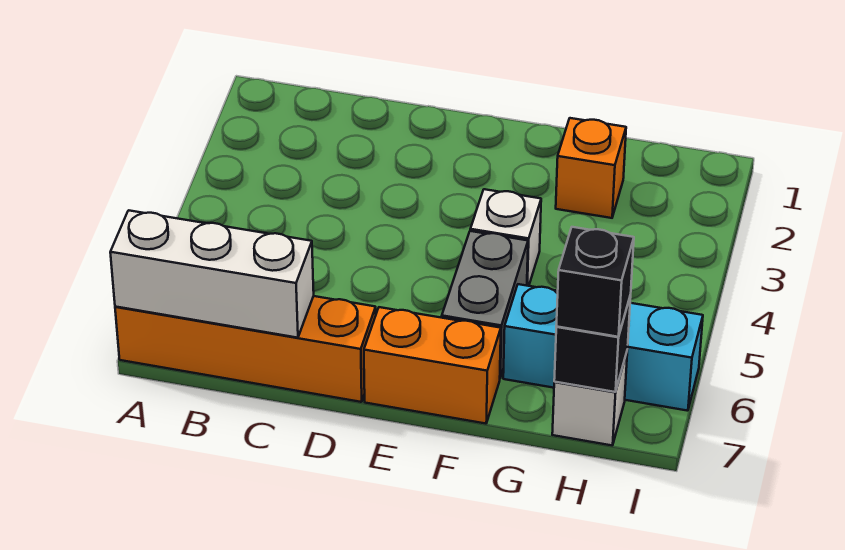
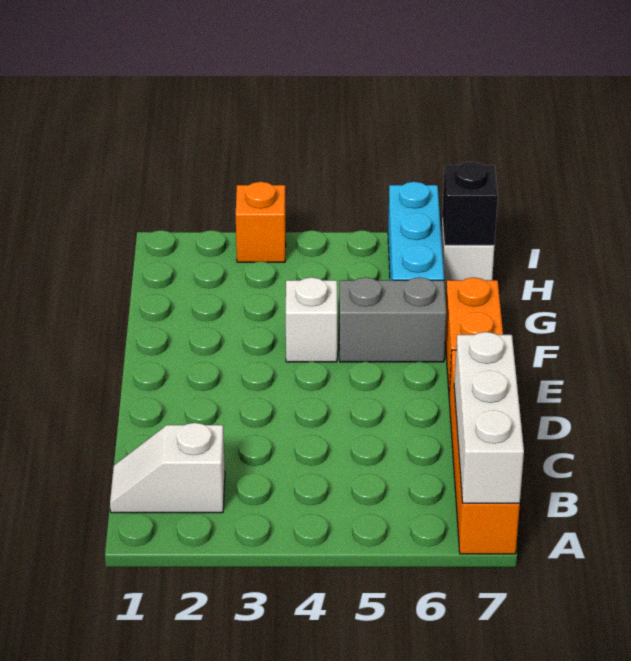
none -> white slope B1:B2 level 1 top 2
orange brick G2 level 1 -> orange brick I3 level 1
black brick H7 level 3 -> none

